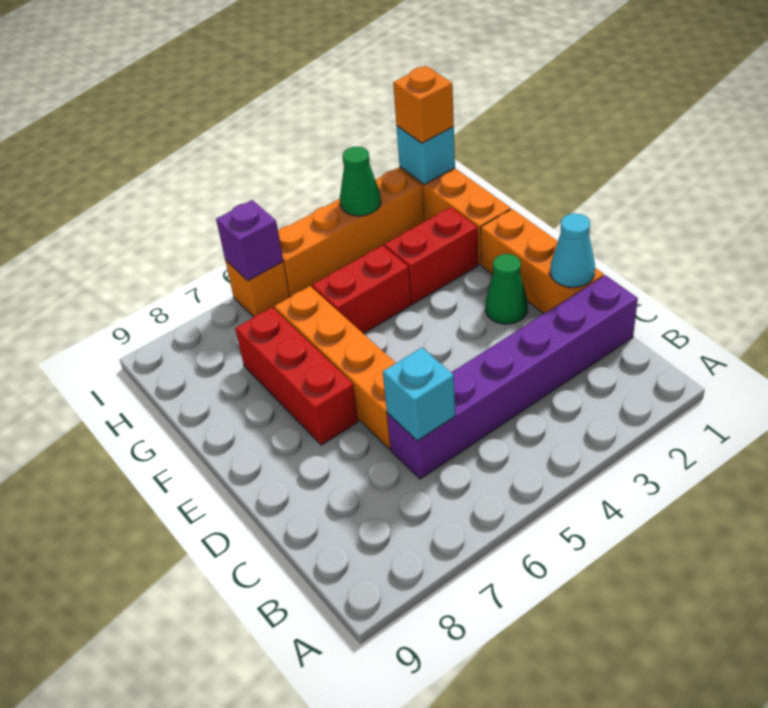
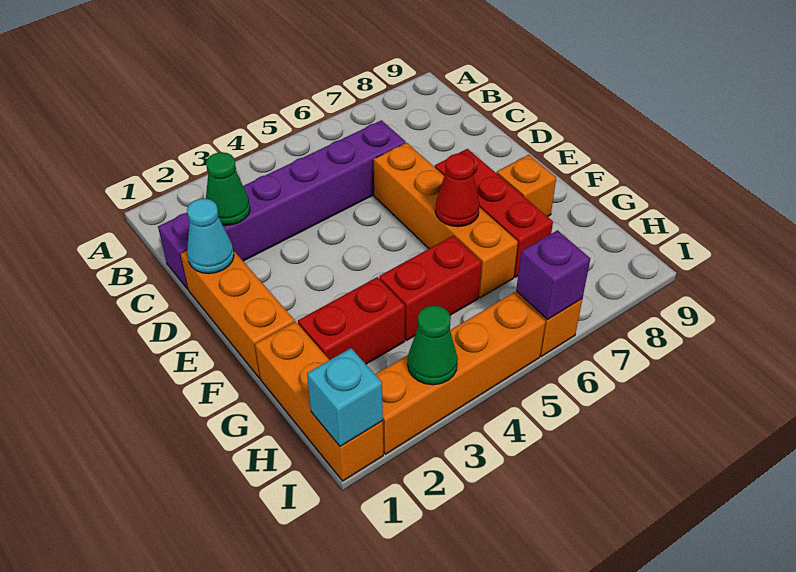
cyan brick C6 level 2 -> none
green cone E2 level 1 -> green cone C2 level 2
none -> red cone F6 level 2
orange brick I1 level 3 -> orange brick F8 level 1

